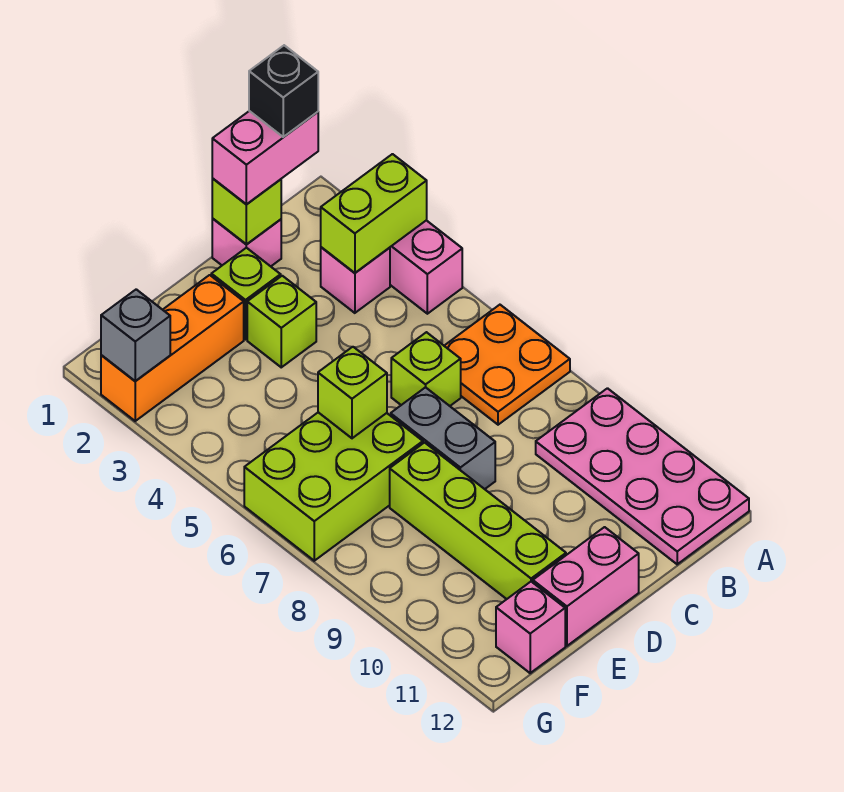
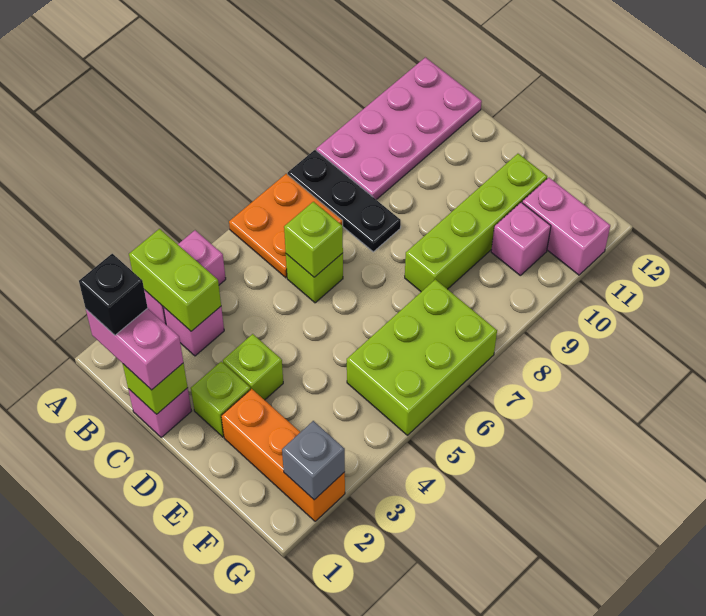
none -> black plate A8:C8 level 1
grey brick D7:D8 level 1 -> none
pink brick D12:E12 level 1 -> pink brick F11:G11 level 1
lime brick E6:G7 level 1 -> lime brick F5:G7 level 1
lime brick E6 level 2 -> lime brick C6 level 2
pink brick F12 level 1 -> pink brick F10 level 1

